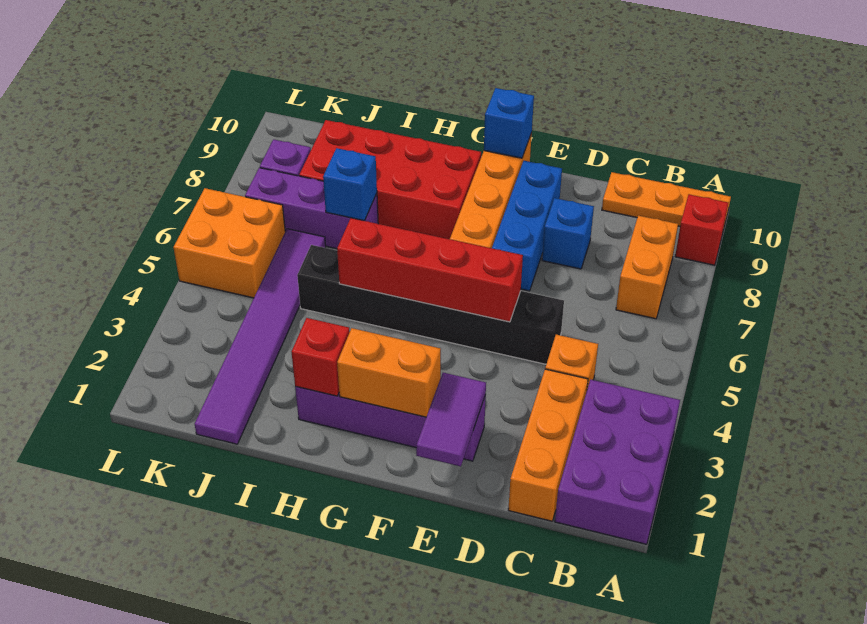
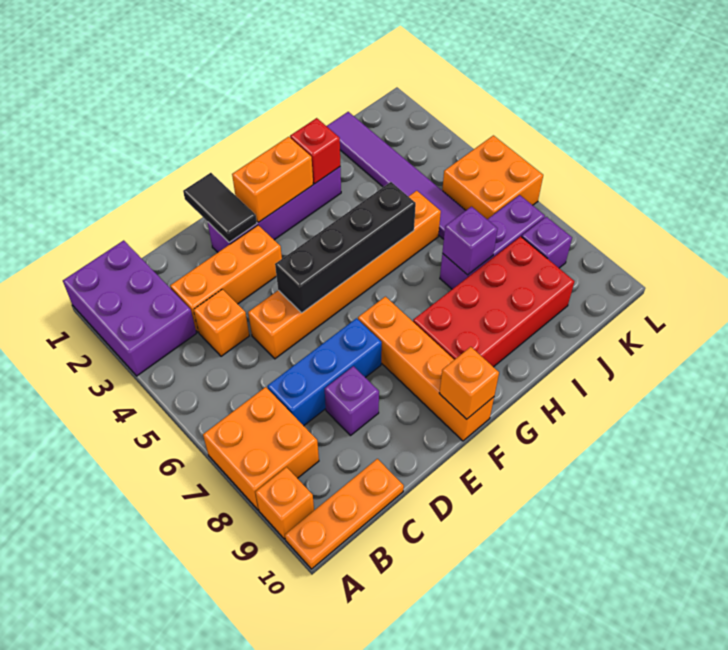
red brick A9 level 1 -> orange brick A9 level 1
orange brick B7:B8 level 1 -> orange brick A7:B8 level 1
orange brick C1:C3 level 1 -> orange brick C3:E3 level 1
black brick D5:I5 level 1 -> orange brick D5:I5 level 1
blue brick D8 level 1 -> purple brick D8 level 1
purple tile E1:E2 level 2 -> black tile E1:E2 level 2
red brick E5:H5 level 2 -> black brick E5:H5 level 2
blue brick E7:E9 level 1 -> blue brick C7:E7 level 1
blue brick F10 level 2 -> orange brick F10 level 2
blue brick I7 level 2 -> purple brick I7 level 2

